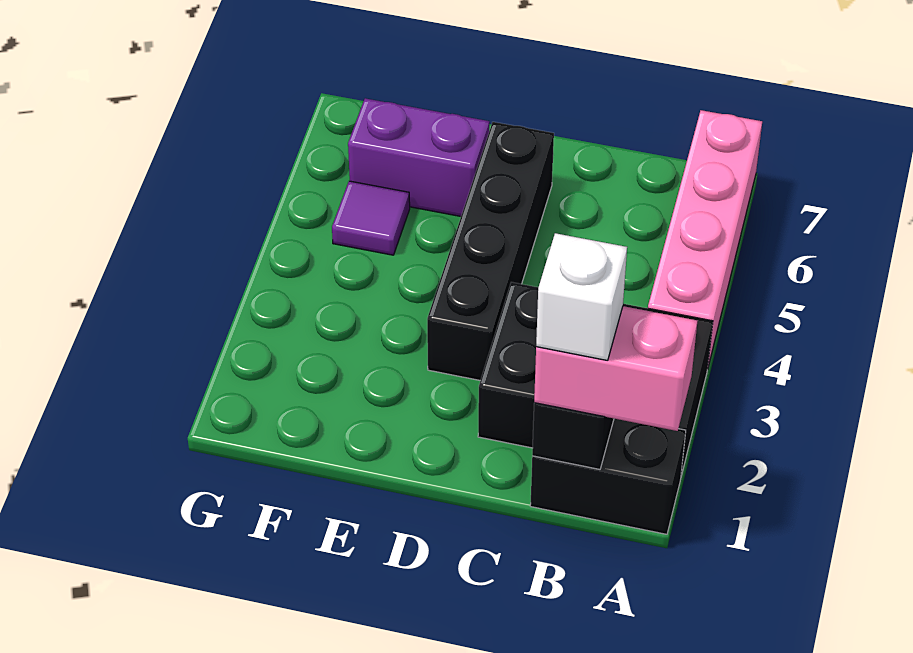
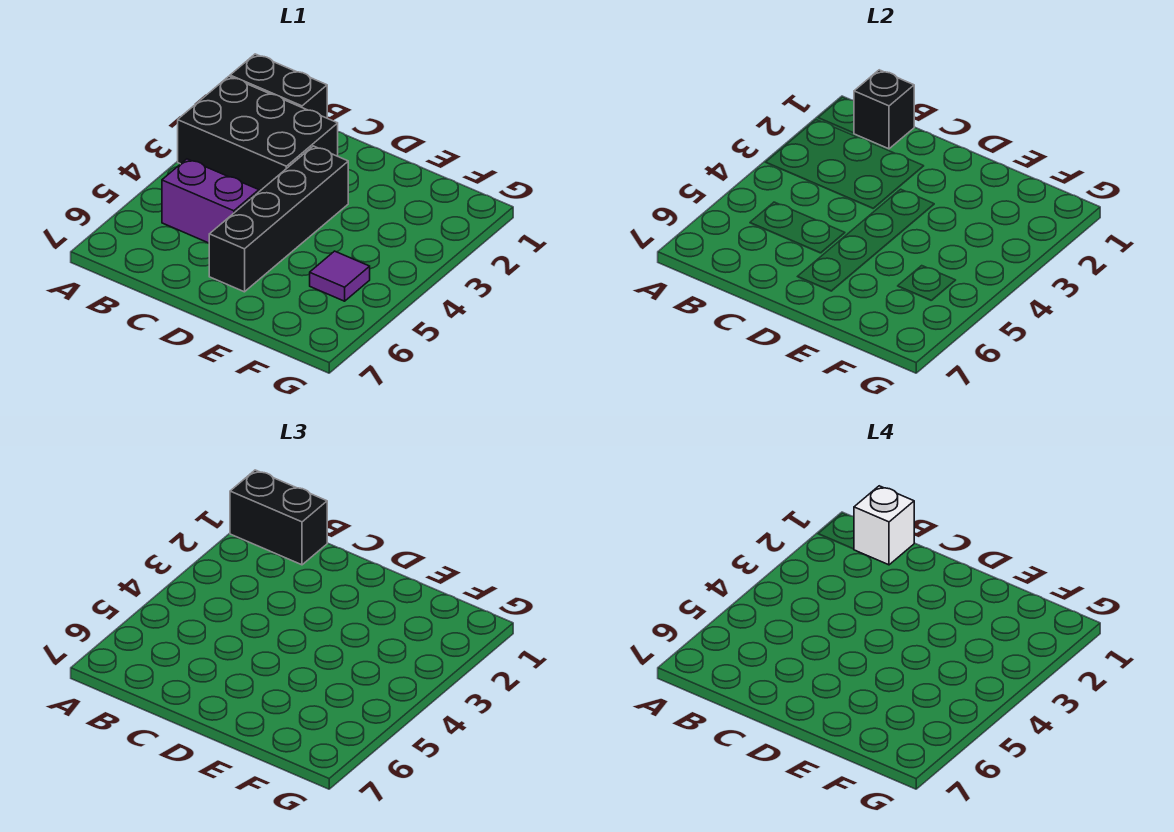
pink brick A1:B1 level 3 -> black brick A1:B1 level 3
pink brick A4:A7 level 1 -> none
purple brick E6:F6 level 1 -> purple brick B5:C5 level 1

